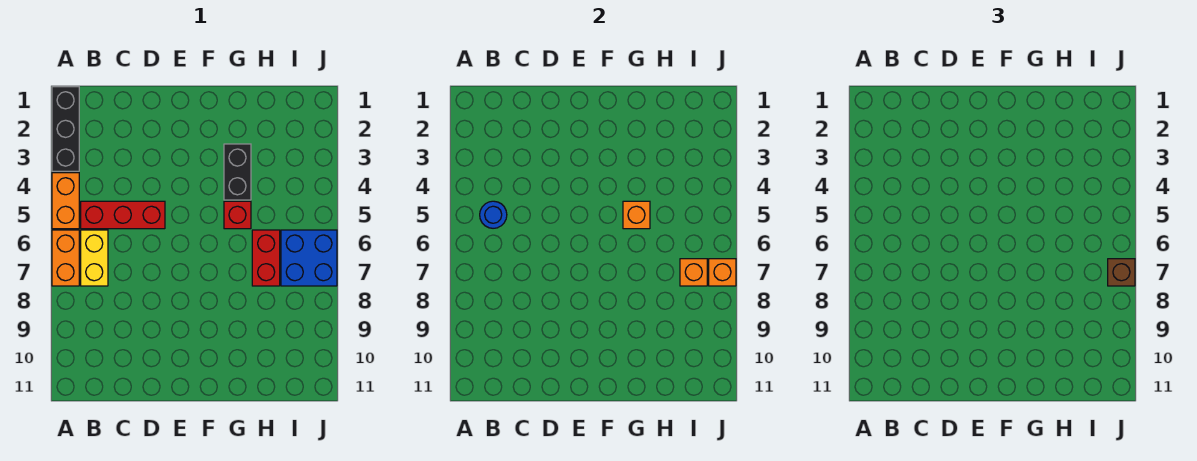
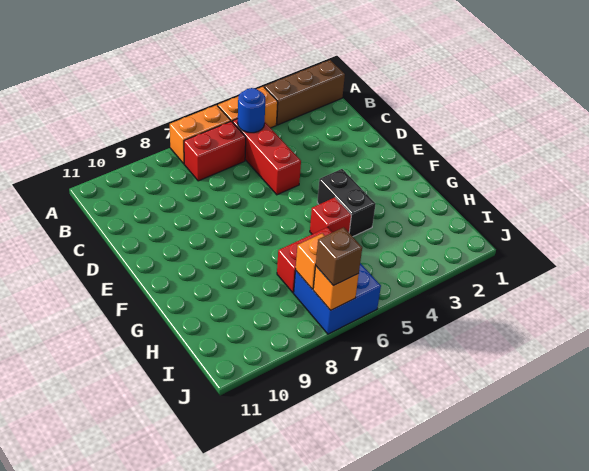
black brick A1:A3 level 1 -> brown brick A1:A3 level 1
yellow brick B6:B7 level 1 -> red brick B6:B7 level 1
black brick G3:G4 level 1 -> black brick F4:G4 level 1
orange brick G5 level 2 -> none

